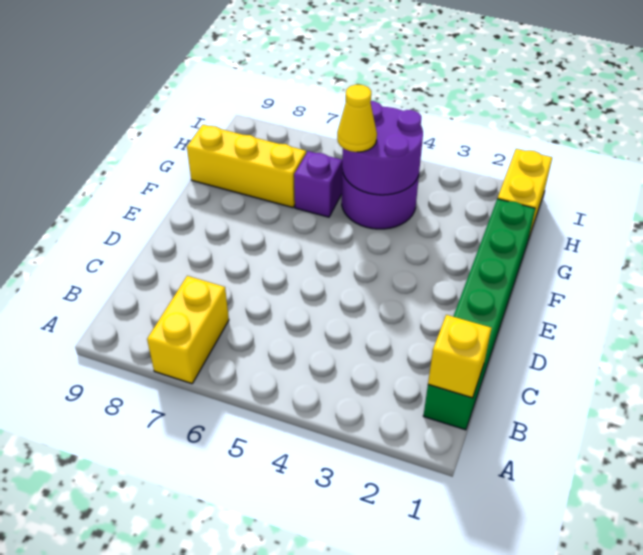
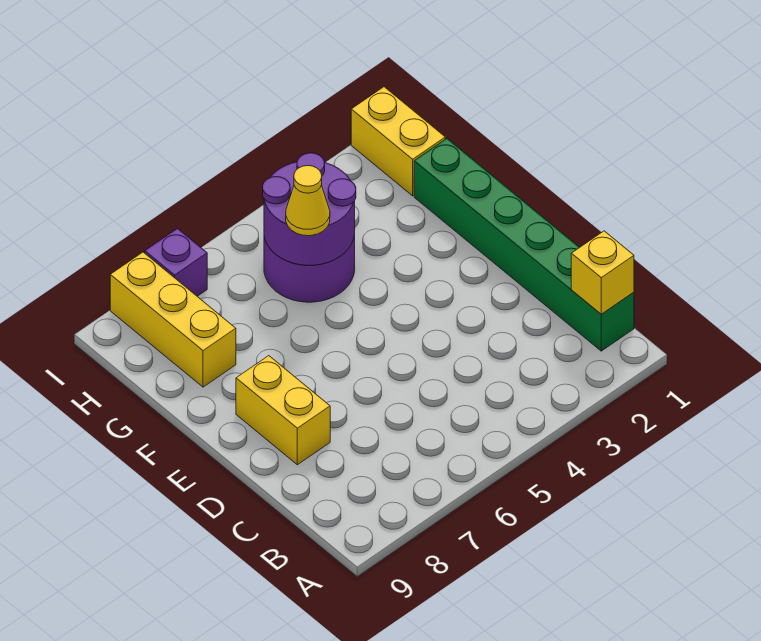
yellow brick A7:B7 level 1 -> yellow brick D8:E8 level 1
purple brick G6 level 1 -> purple brick I7 level 1
yellow brick G7:G9 level 1 -> yellow brick G8:I8 level 1

